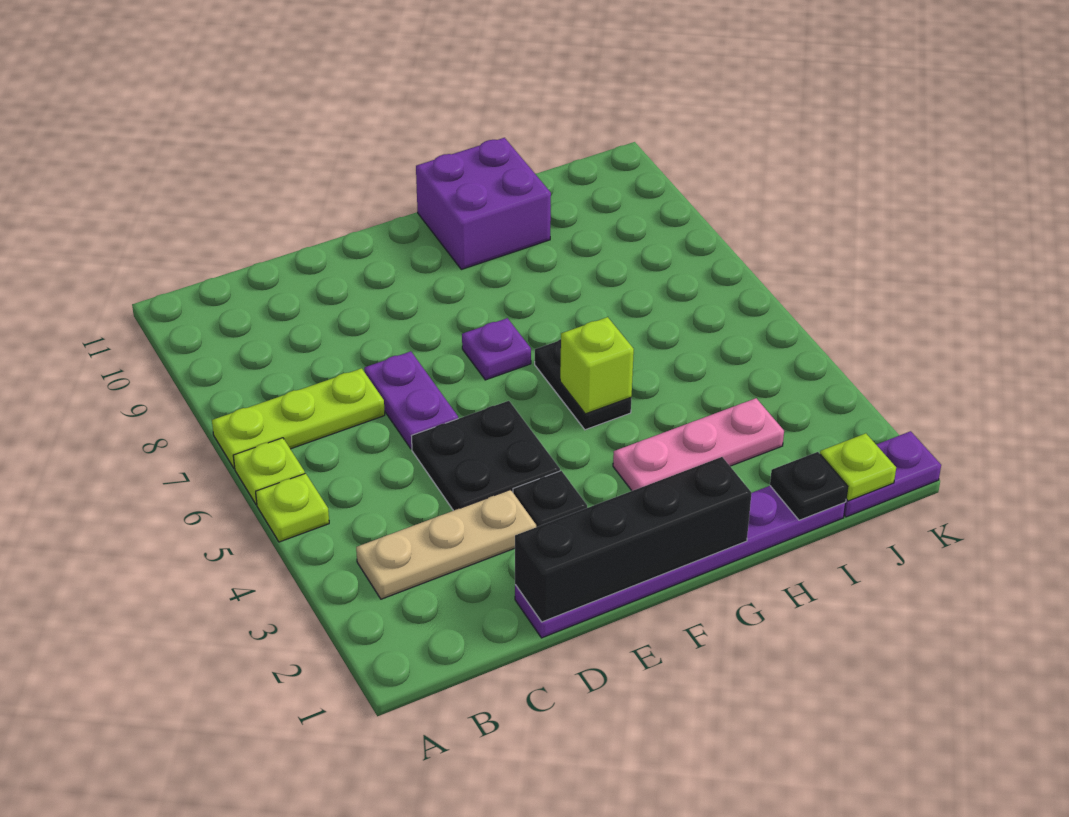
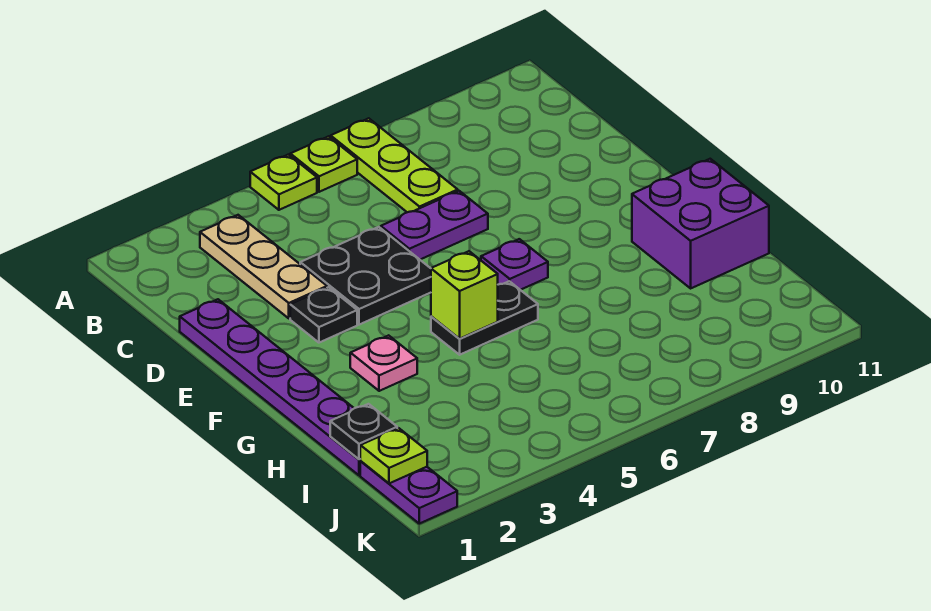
black brick D1:G1 level 2 -> none
pink plate G3:I3 level 1 -> pink plate G3 level 1

